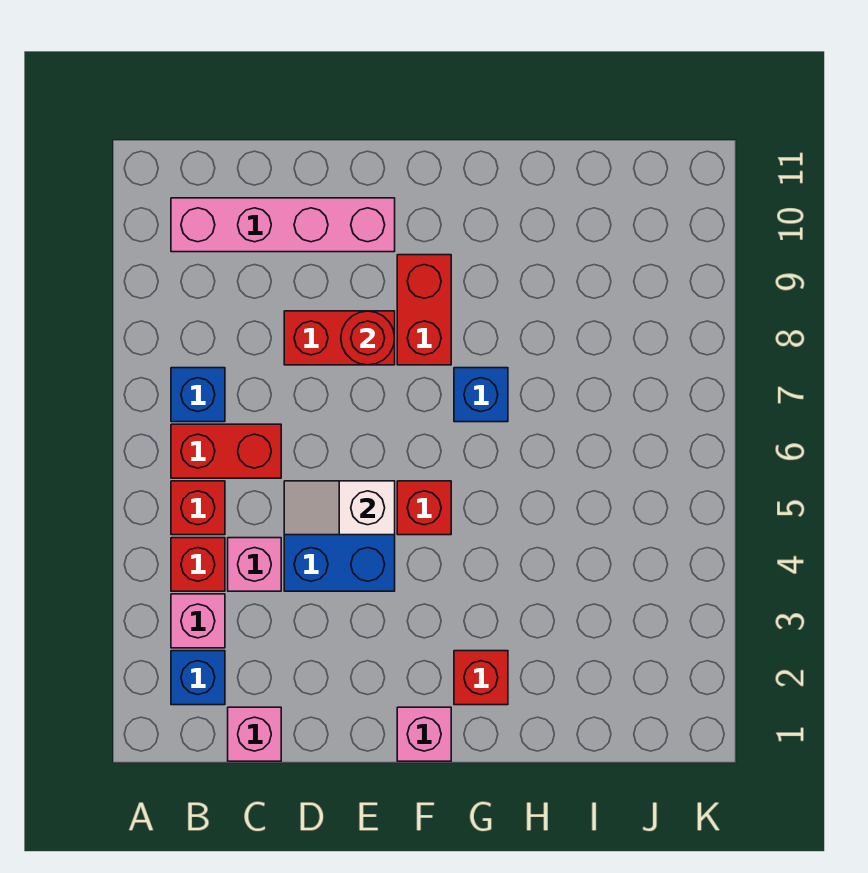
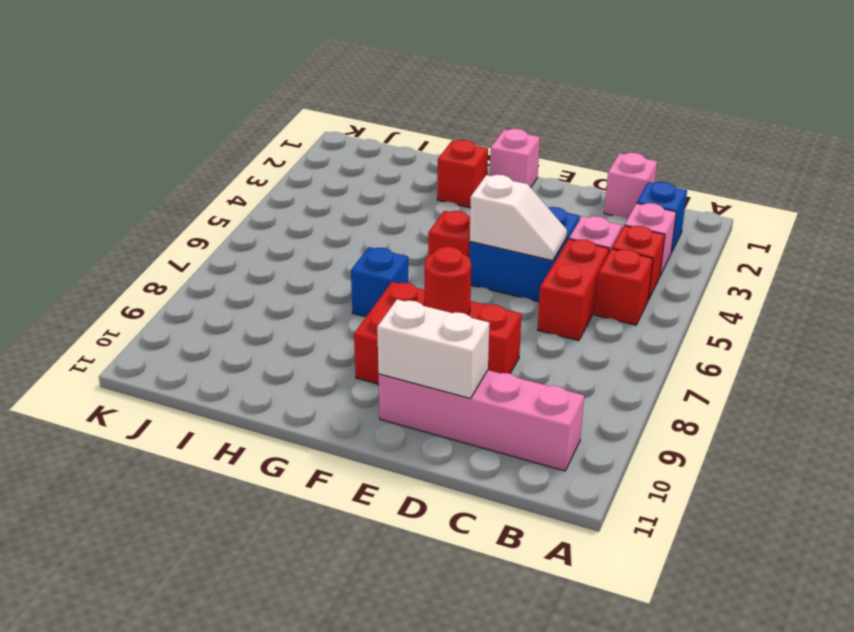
red brick B6:C6 level 1 -> red brick C5:C6 level 1
blue brick B7 level 1 -> none
none -> white brick D10:E10 level 2

